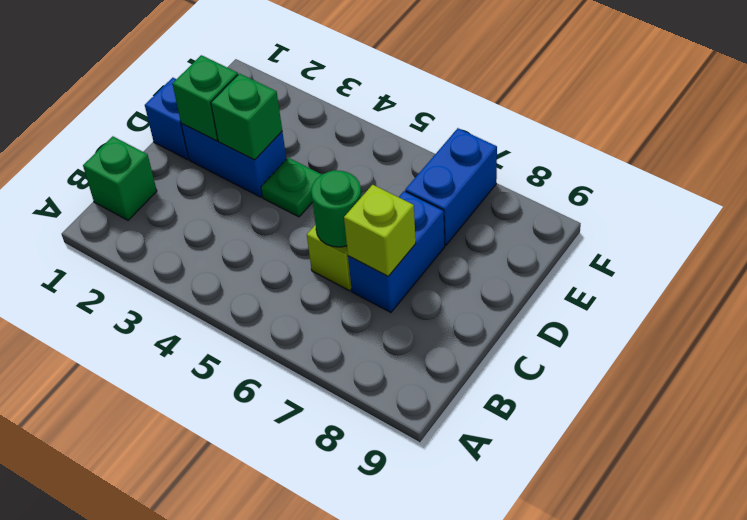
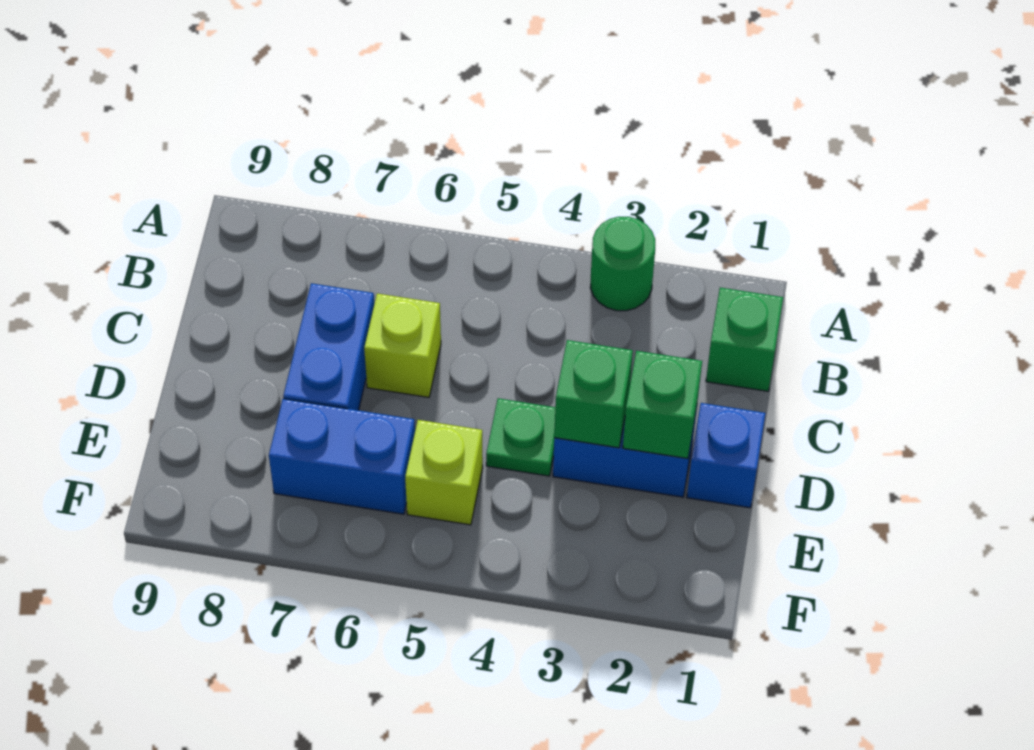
green round brick C6 level 2 -> green round brick A3 level 1
lime brick C7 level 2 -> lime brick E5 level 1
blue brick E7:F7 level 1 -> blue brick E6:E7 level 1

